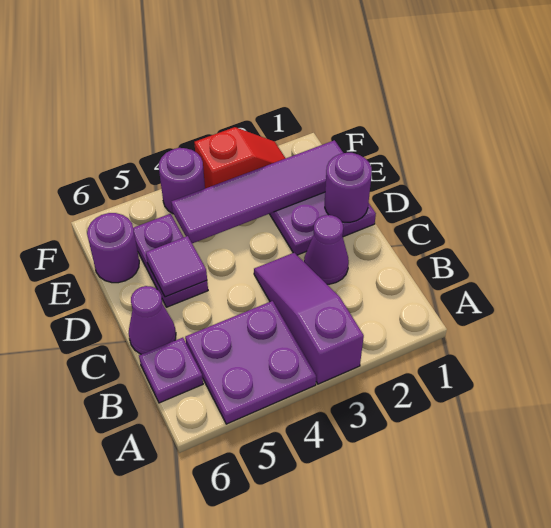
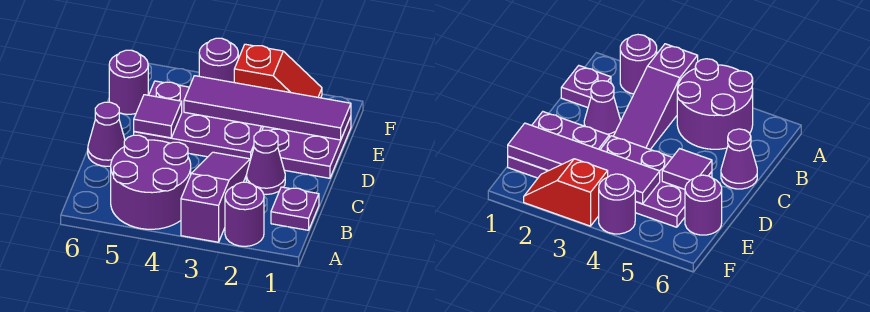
purple plate A4:B5 level 1 -> purple round brick A4:B5 level 1
purple plate B6 level 1 -> purple plate B1 level 1
purple round brick D1 level 2 -> purple round brick A2 level 1
purple plate D5:E5 level 1 -> purple plate D3:E5 level 1

